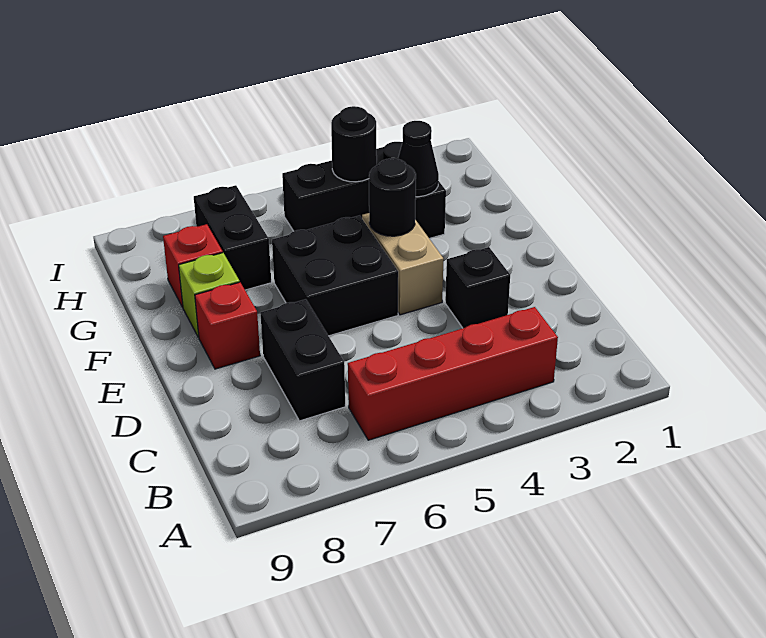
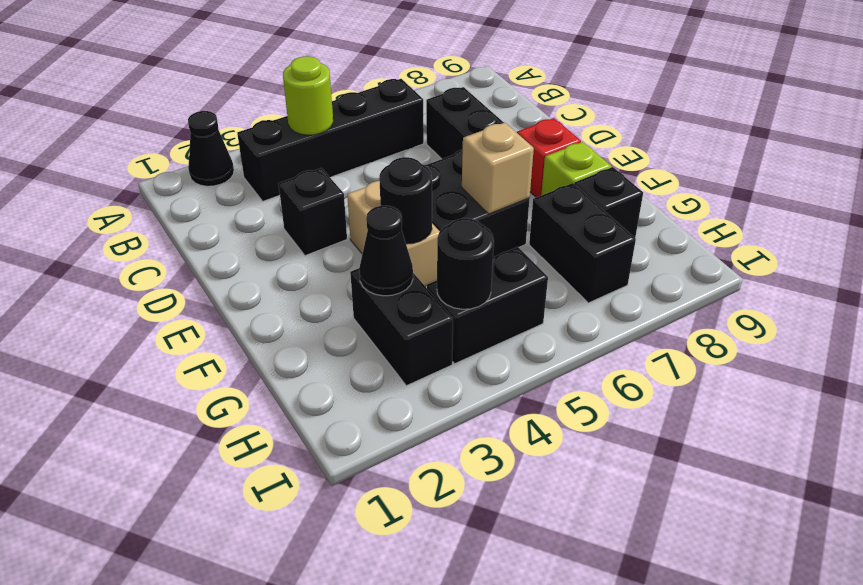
none -> black cone A2 level 1
red brick B3:B6 level 1 -> black brick B3:B6 level 1
none -> lime round brick B4 level 2
none -> tan brick F6 level 2
red brick G8 level 1 -> black brick G8 level 1

